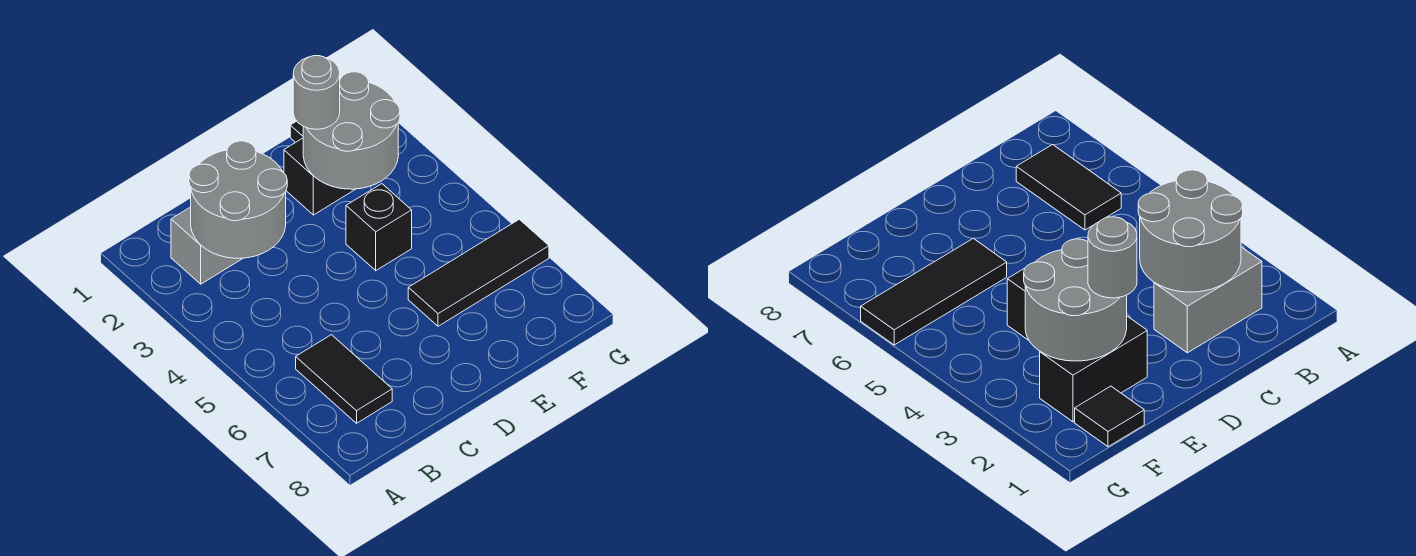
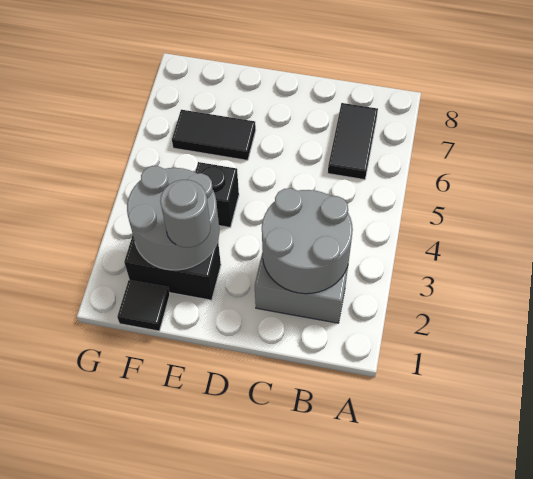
black tile E6:G6 level 1 -> black tile E6:F6 level 1

